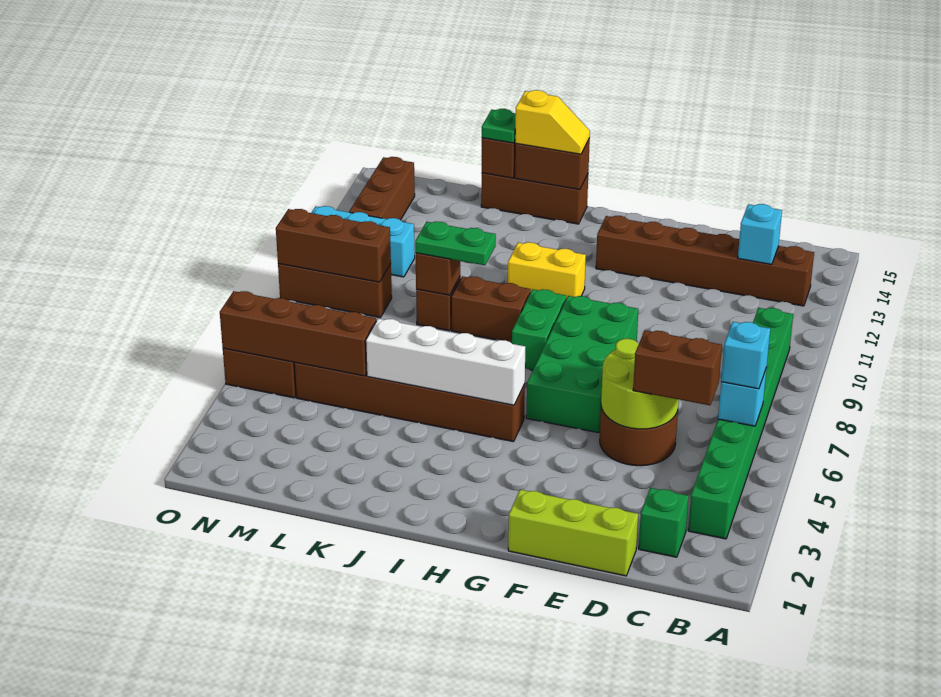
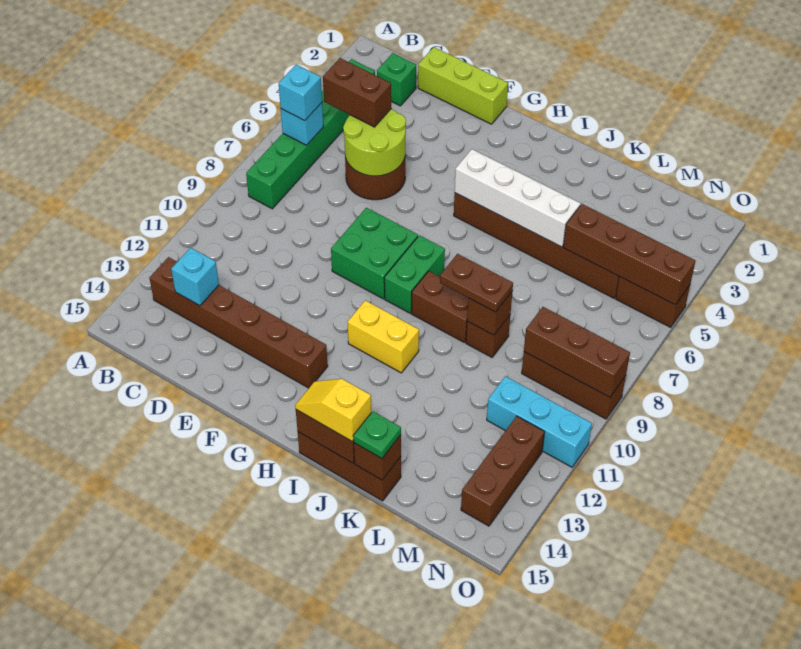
green brick B3:B10 level 1 -> green brick B3:B8 level 1
green brick F6:G9 level 1 -> green brick F8:G9 level 1
green plate J9:K9 level 3 -> brown plate J9:K9 level 3

